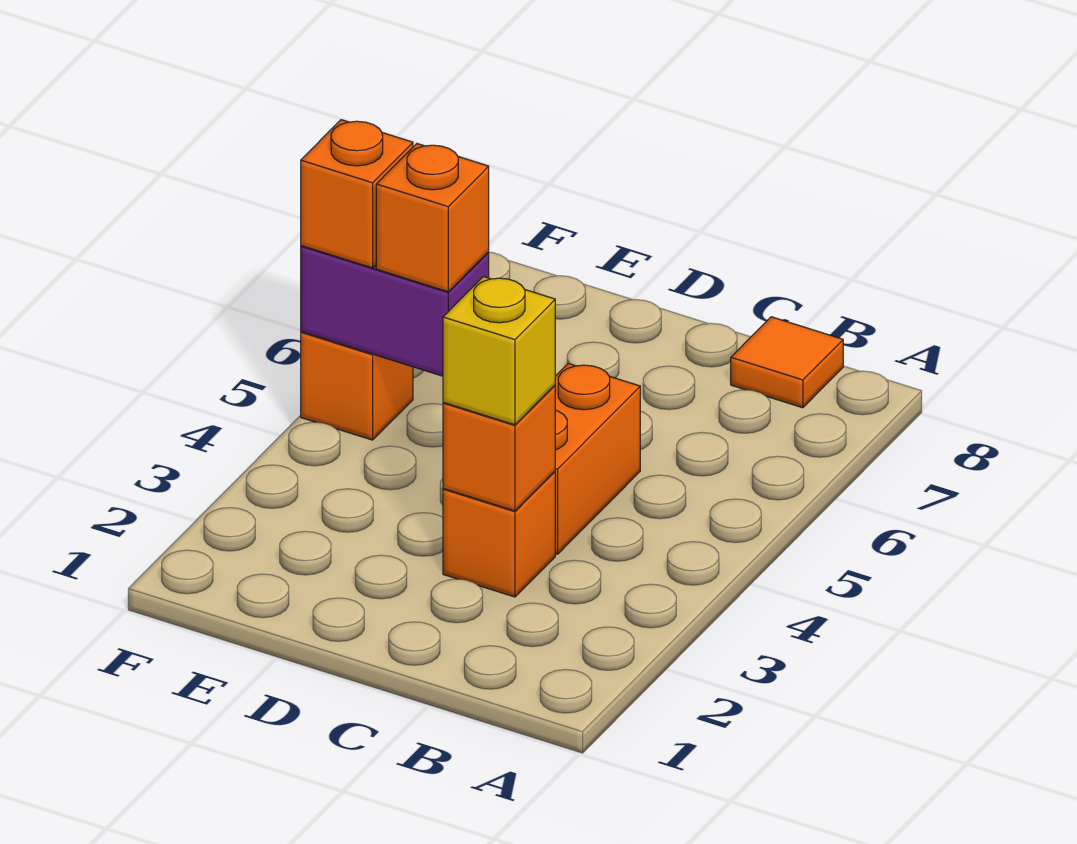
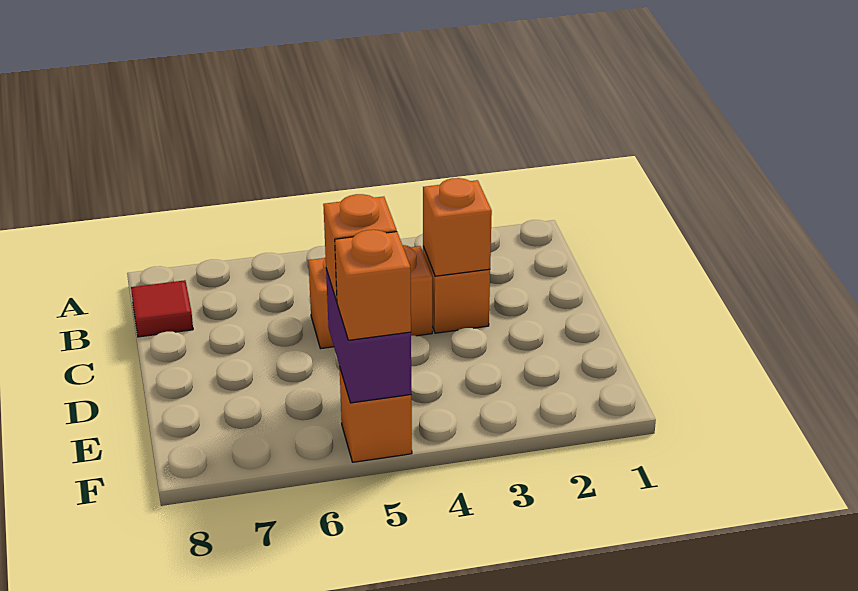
orange tile B8 level 1 -> red tile B8 level 1
yellow brick C3 level 3 -> none

